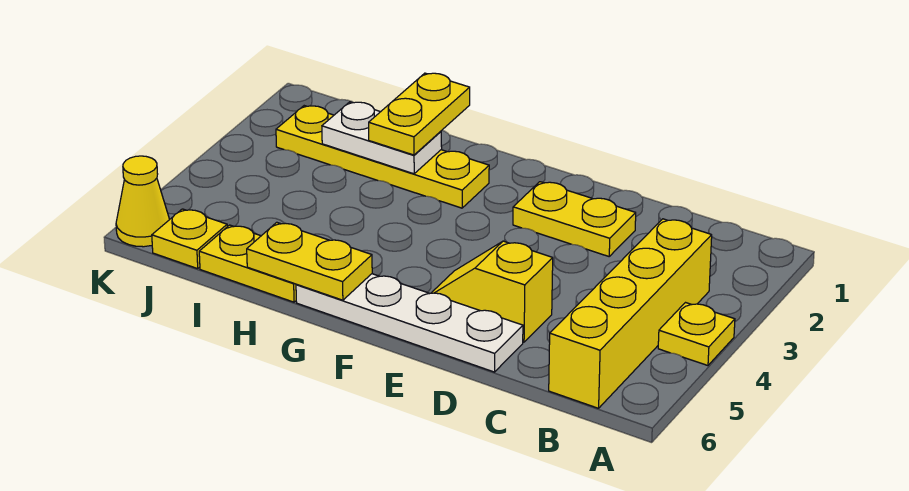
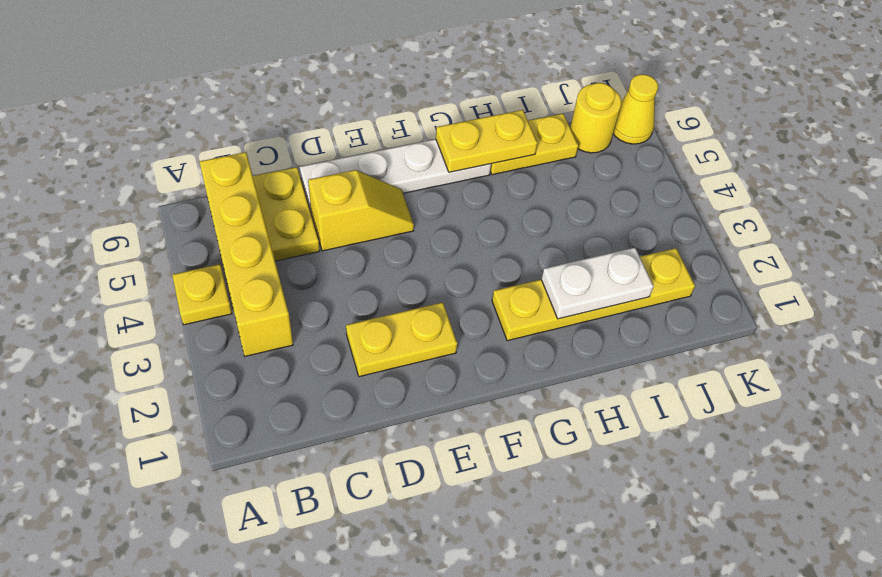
yellow plate H1:H2 level 3 -> yellow plate C5:C6 level 1
yellow plate J6 level 1 -> yellow round brick J6 level 1

